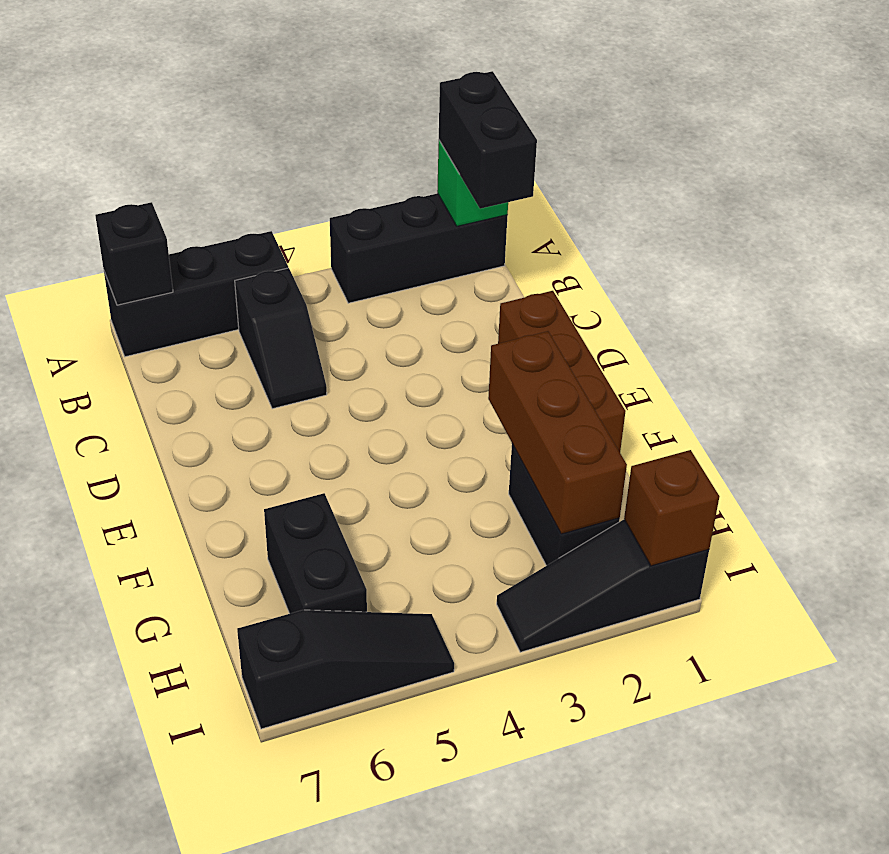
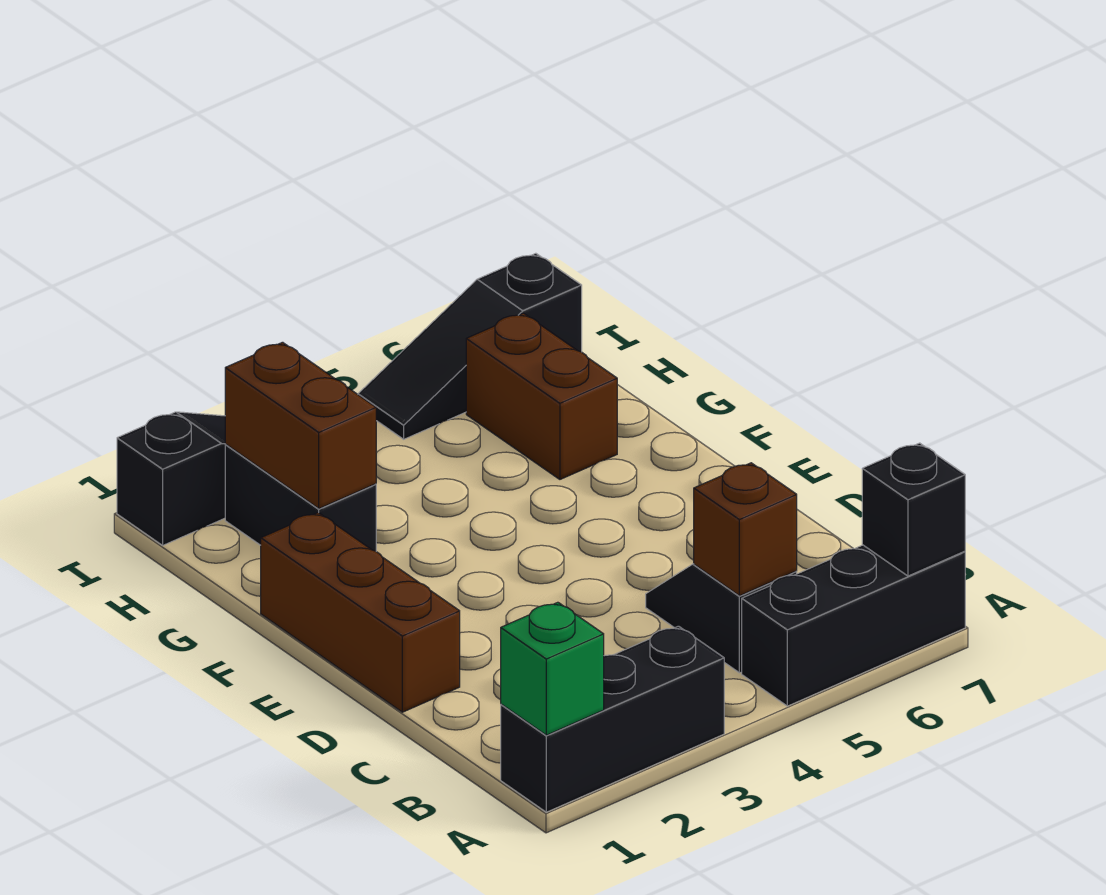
black brick A1:B1 level 3 -> none
brown brick F2:H2 level 2 -> brown brick G2:H2 level 2
black brick G6:H6 level 1 -> brown brick G6:H6 level 1
brown brick I1 level 2 -> brown brick B5 level 2

